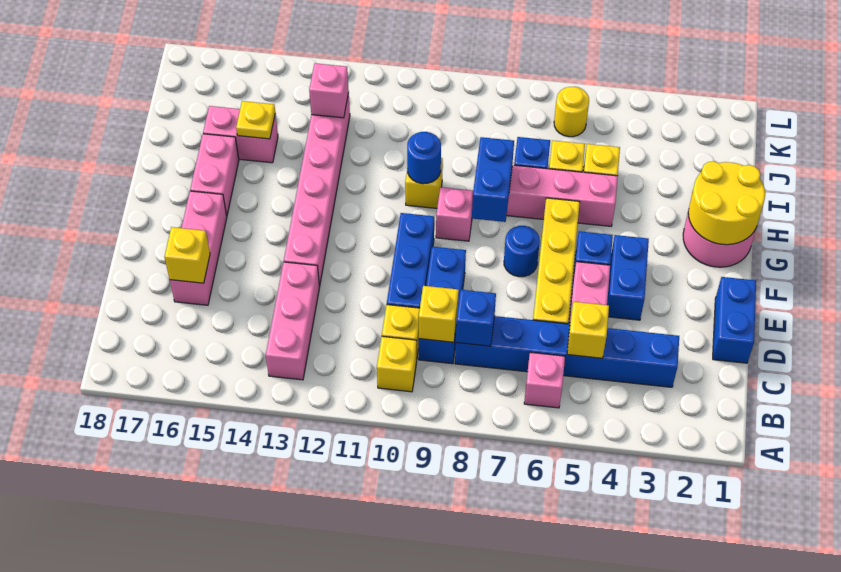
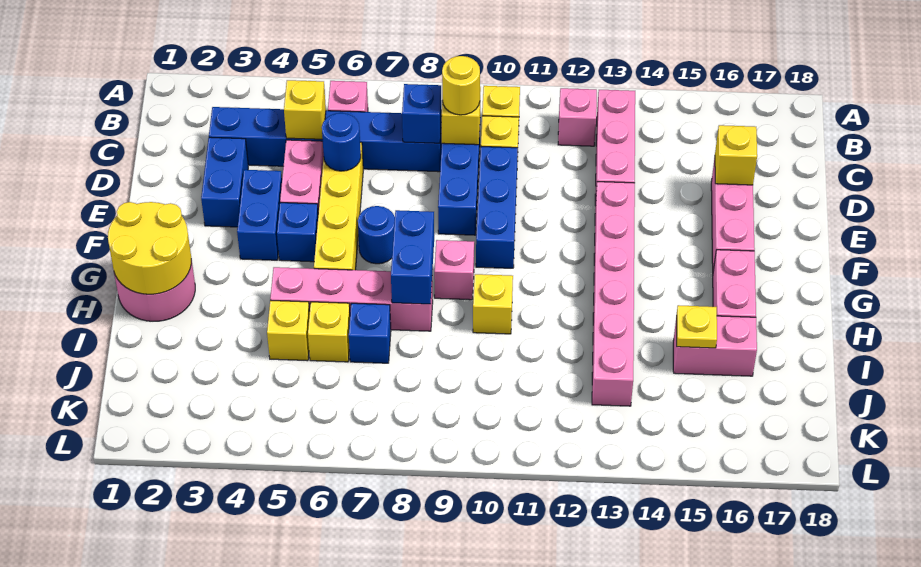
blue brick D1:E1 level 1 -> blue brick D3:E3 level 1
blue round brick H10 level 2 -> blue round brick D6 level 2
pink brick J13 level 2 -> pink brick B12 level 1
yellow round brick K6 level 1 -> yellow round brick C9 level 3

